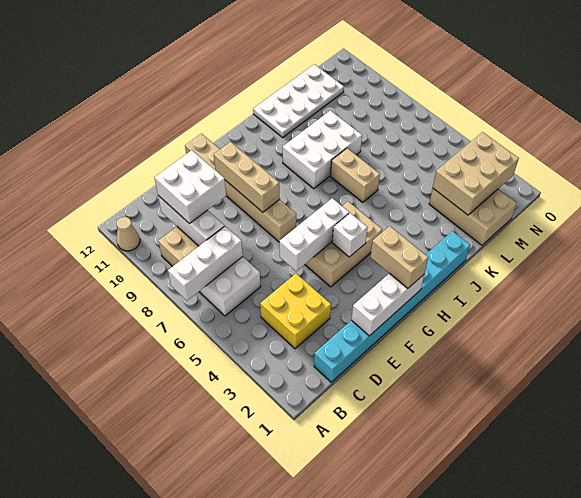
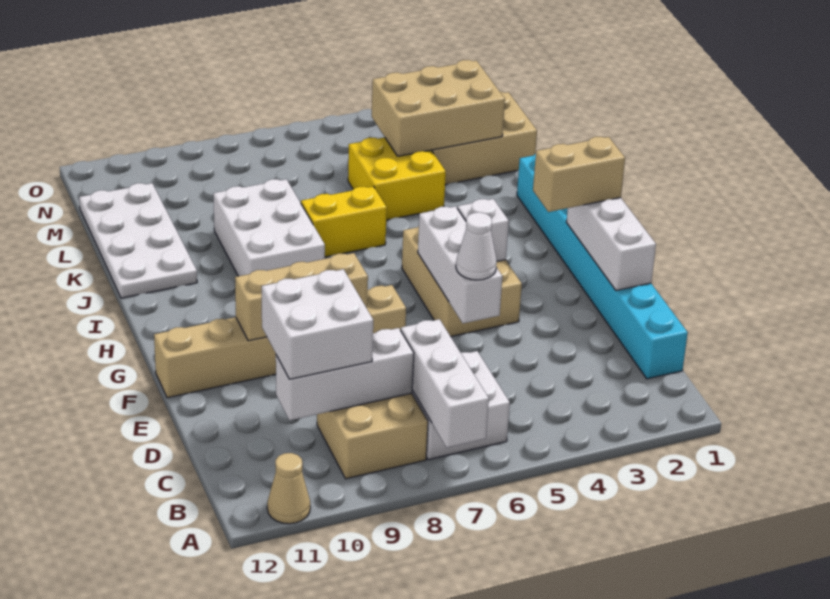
yellow brick C3:D4 level 1 -> yellow brick K4:L5 level 1
none -> white cone E5 level 3
tan brick J6:J7 level 1 -> yellow brick J6:J7 level 1
tan brick L2:N3 level 2 -> tan brick L2:M4 level 2

